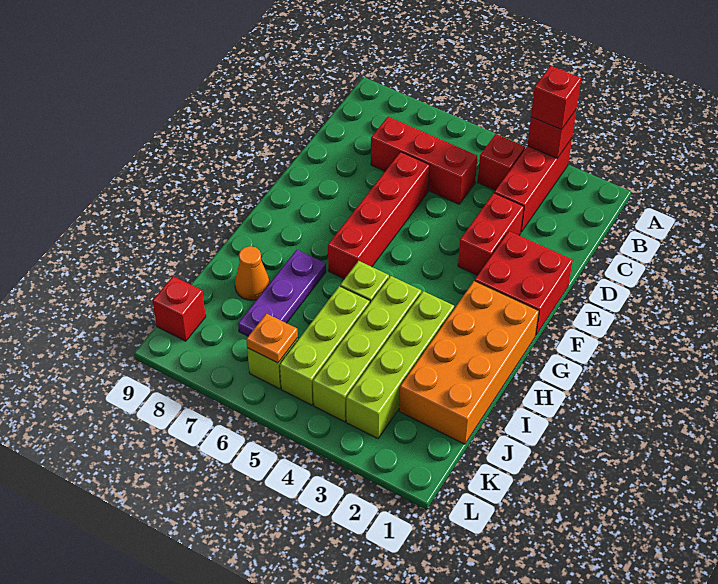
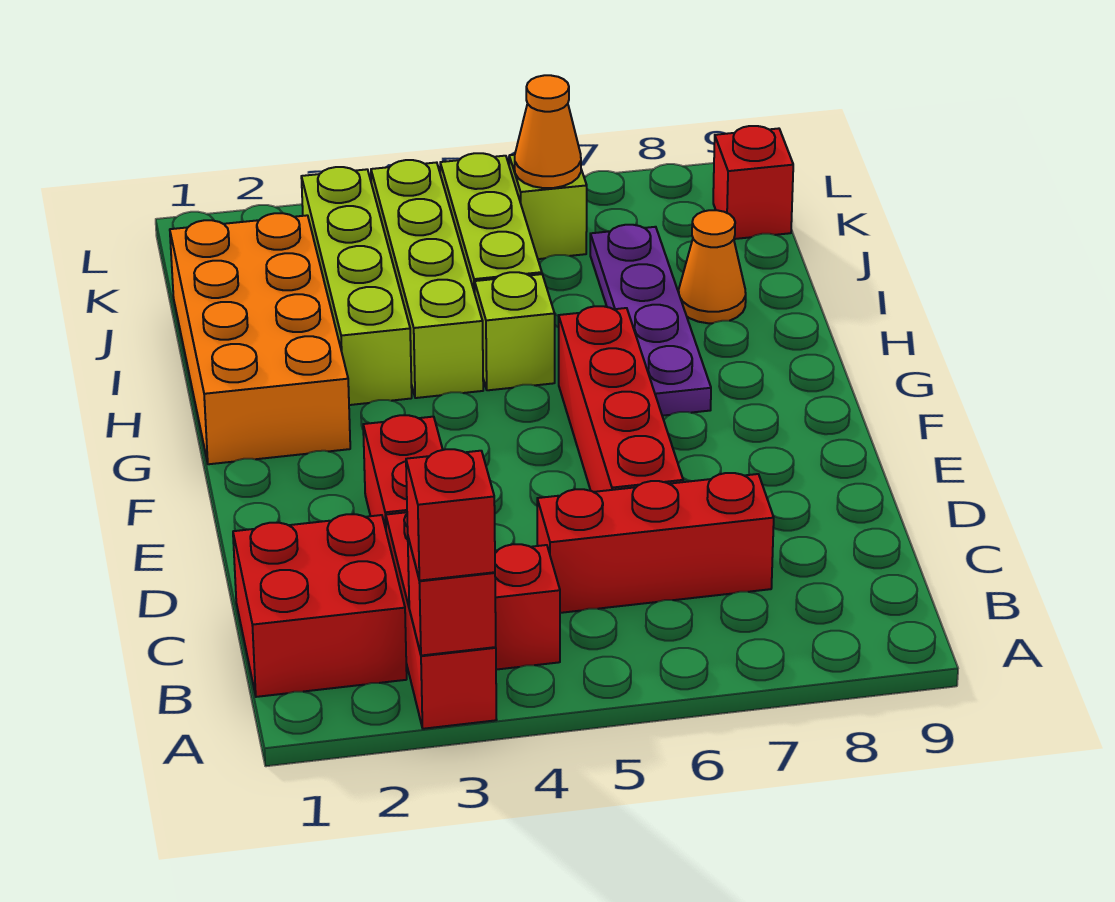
red brick E1:F2 level 1 -> red brick B1:C2 level 1
purple plate H7:J7 level 1 -> purple plate G7:J7 level 1
orange plate K6 level 2 -> orange cone K6 level 2

